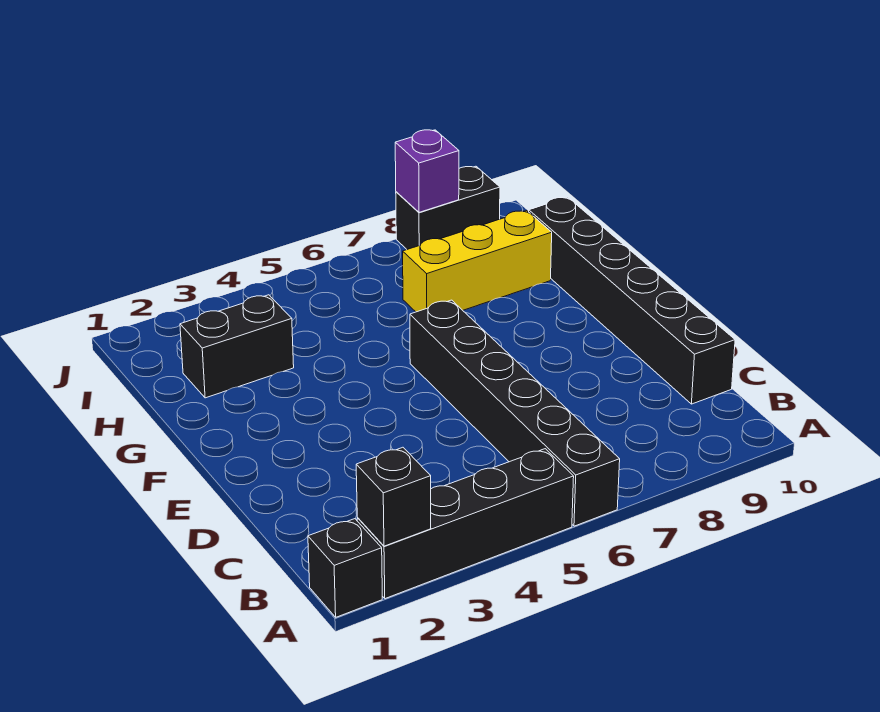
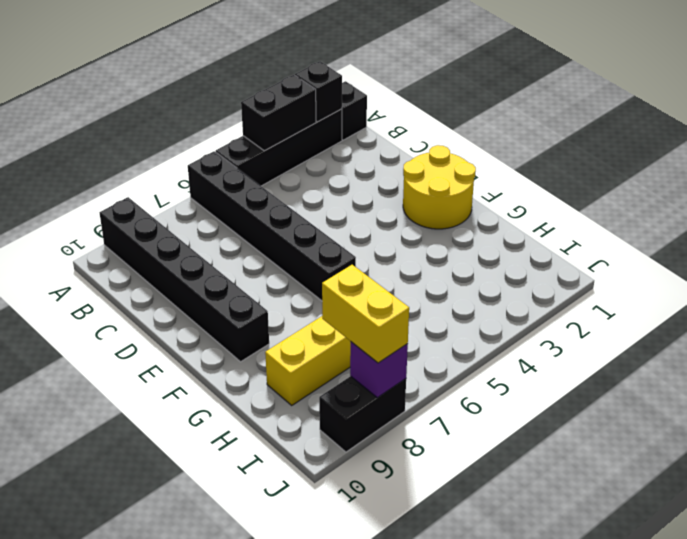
black brick C10:H10 level 1 -> black brick A9:F9 level 1
none -> yellow round brick E1:F2 level 1
black brick H2:H3 level 1 -> black brick A3:A4 level 2
none -> yellow brick I8:J8 level 3

